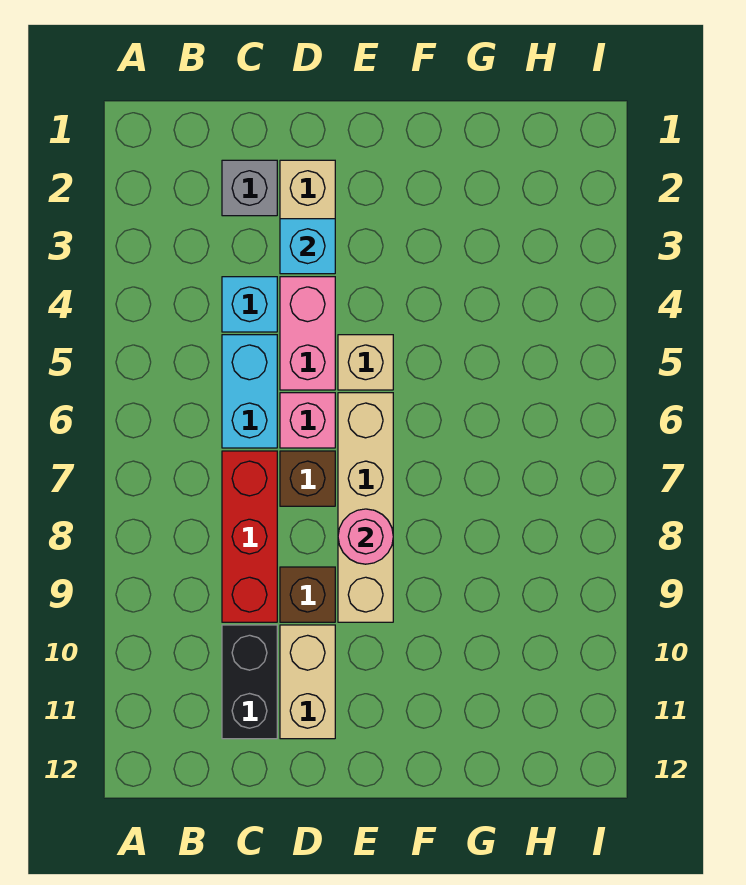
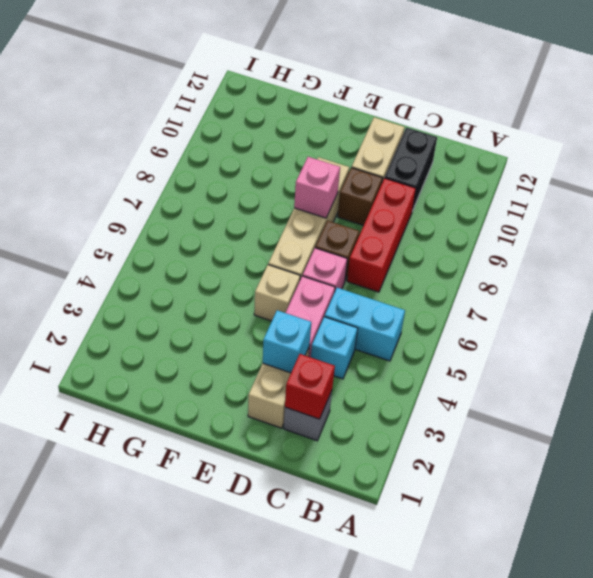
none -> red brick C2 level 2
cyan brick C5:C6 level 1 -> cyan brick B5:C5 level 1
pink round brick E8 level 2 -> pink brick E8 level 2

